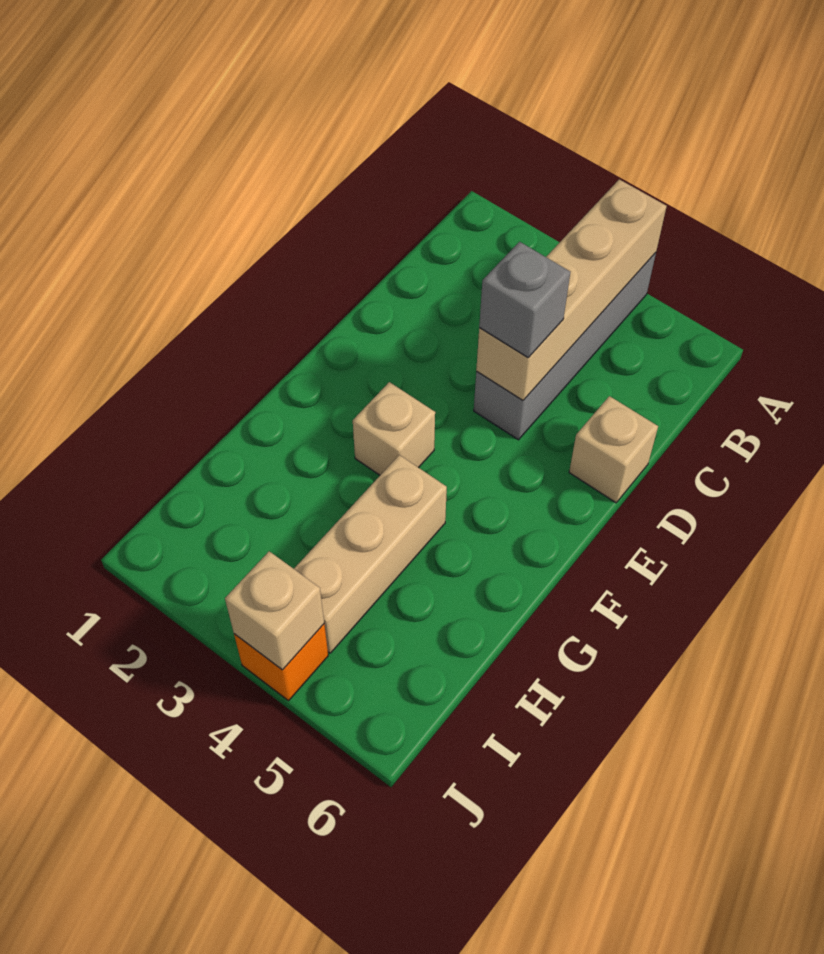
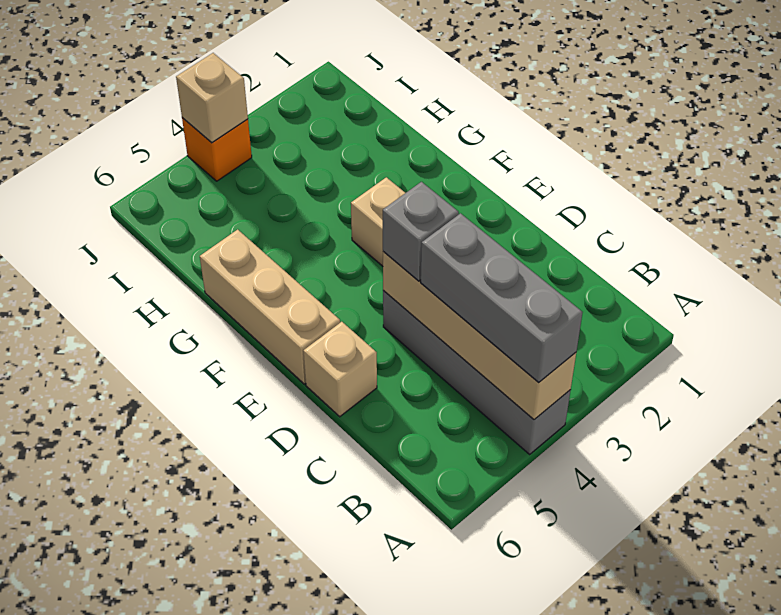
none -> grey brick A4:C4 level 3
tan brick G4:I4 level 1 -> tan brick E6:G6 level 1

